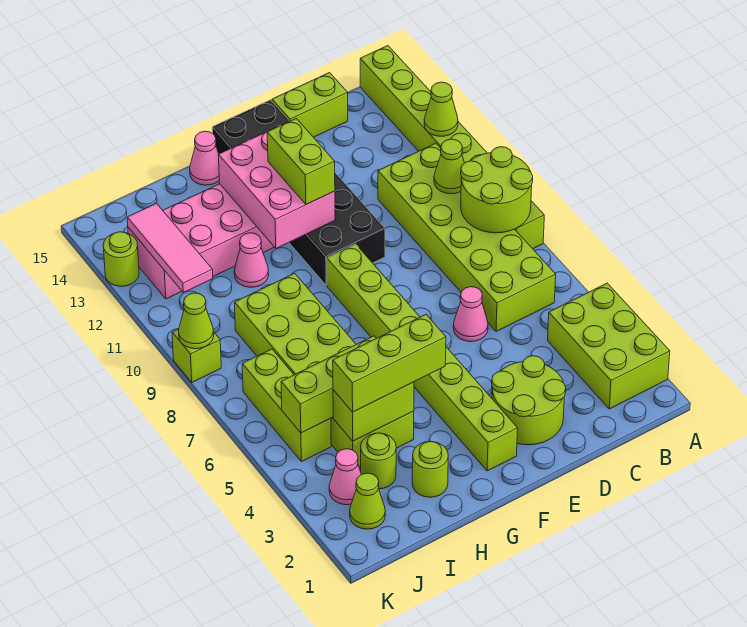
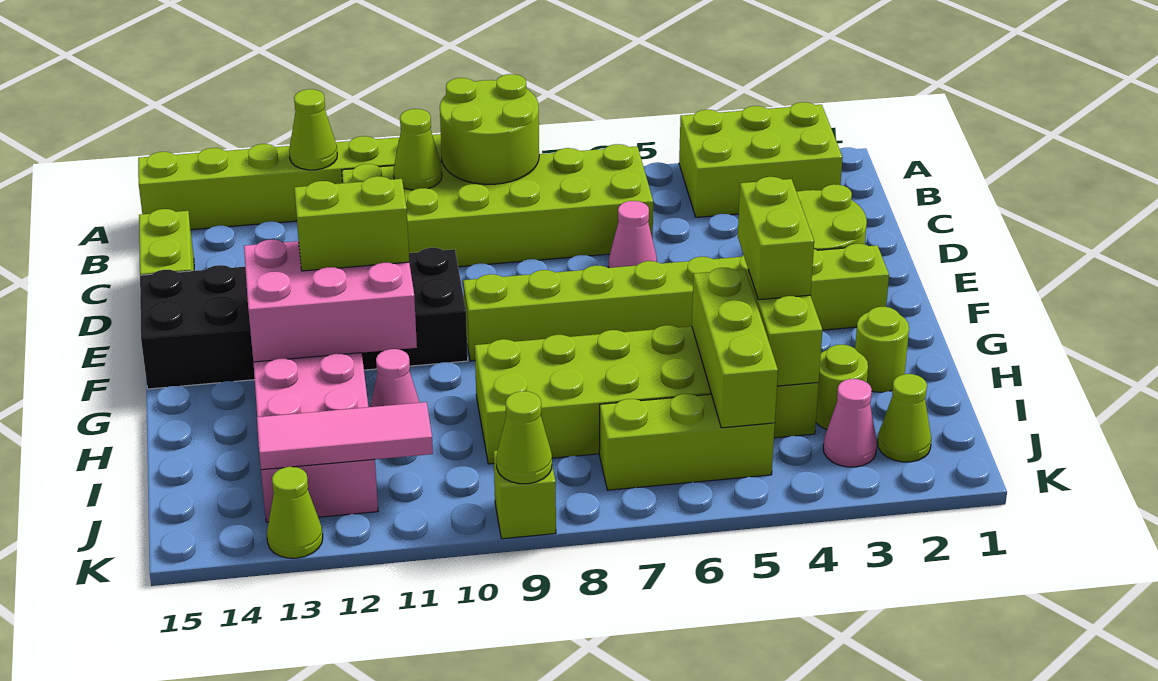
lime brick G4:I4 level 3 -> lime brick G4:H4 level 3
pink cone G15 level 1 -> none
lime round brick K13 level 1 -> lime cone K13 level 1

